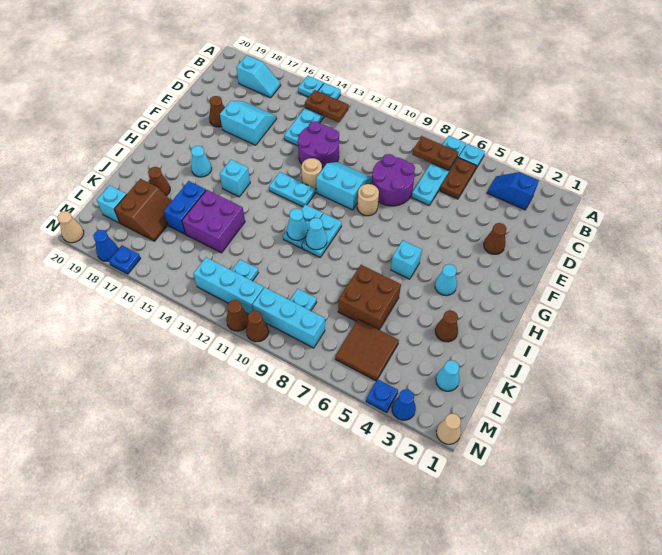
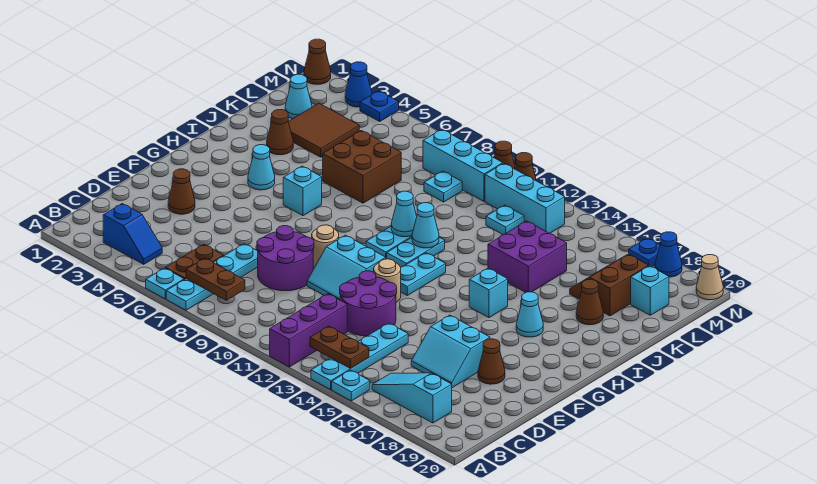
none -> purple brick A12:C12 level 1
cyan slope B17:B18 level 1 top 18 -> cyan slope B16:B18 level 1 top 18
cyan plate G12:G13 level 1 -> cyan plate G12:H12 level 1
blue brick J16:K16 level 1 -> none
brown tile L5:M6 level 1 -> brown tile K3:L4 level 1
tan cone N1 level 1 -> brown cone N1 level 1

